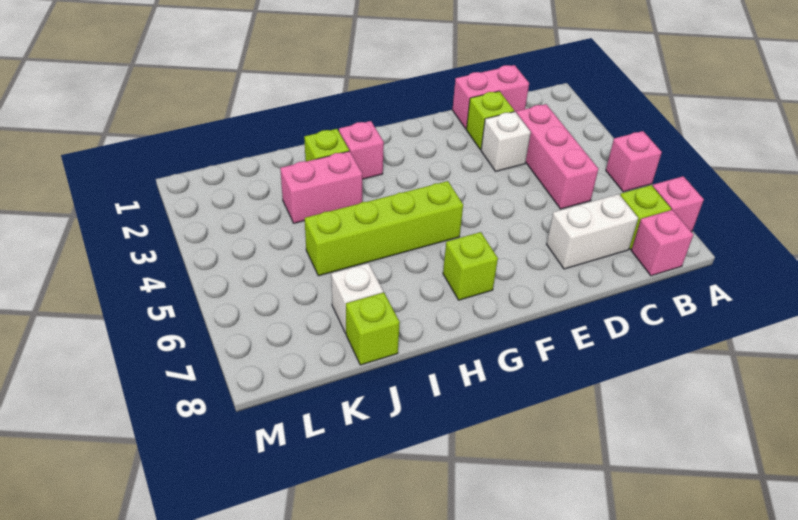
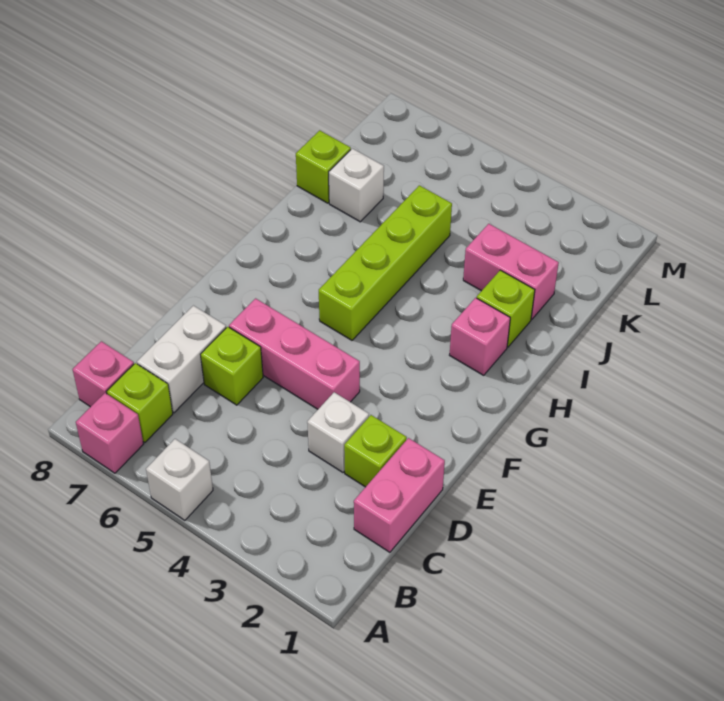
pink brick A5 level 1 -> white brick A5 level 1
pink brick C3:C5 level 1 -> pink brick E4:E6 level 1
lime brick G7 level 1 -> lime brick D6 level 1
pink brick I3:J3 level 1 -> pink brick J2:J3 level 1

